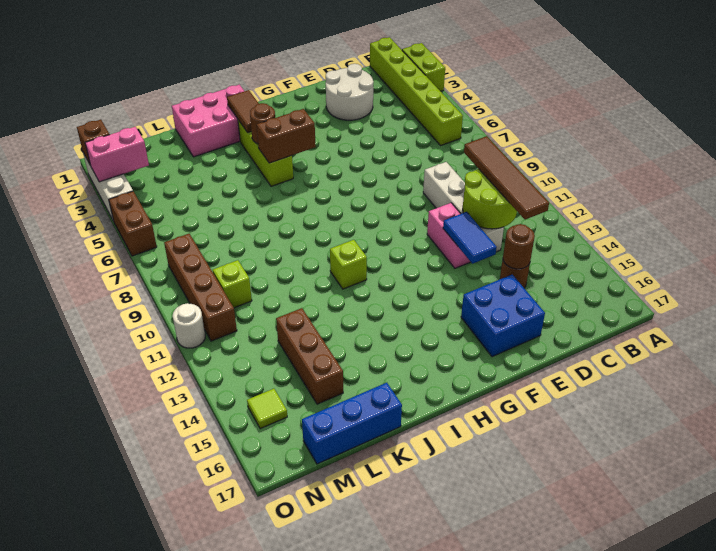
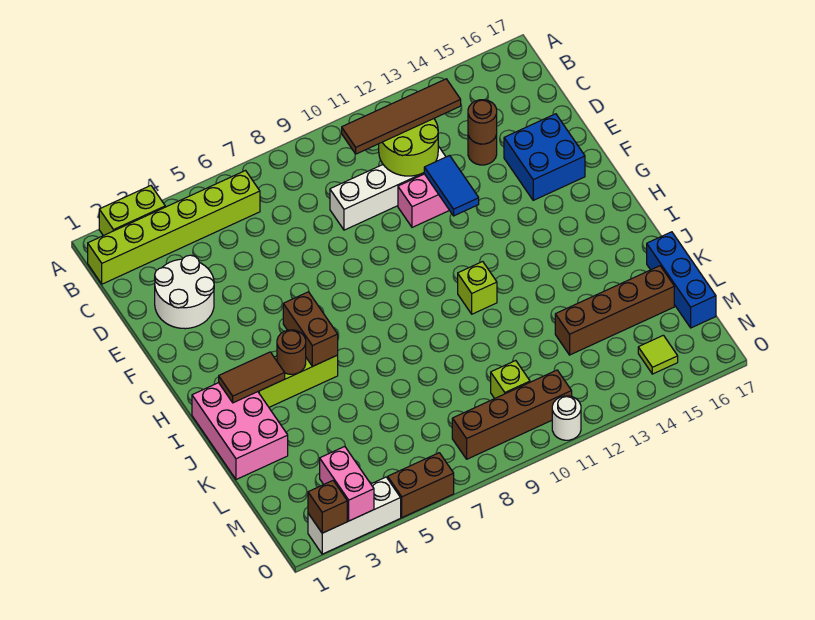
blue tile E12:E13 level 2 -> blue tile E12:F12 level 2
brown brick L13:L15 level 1 -> brown brick L13:L16 level 1

